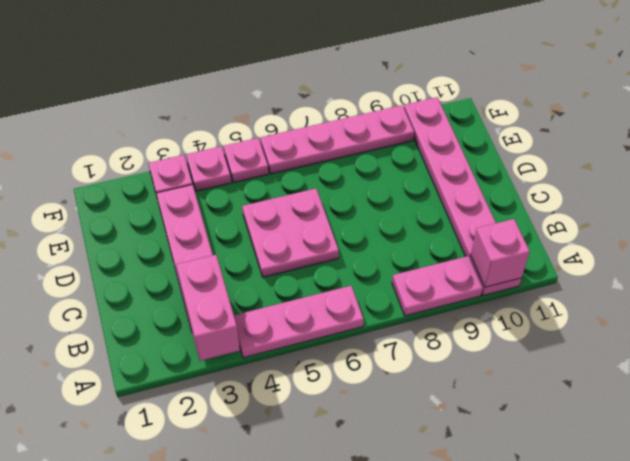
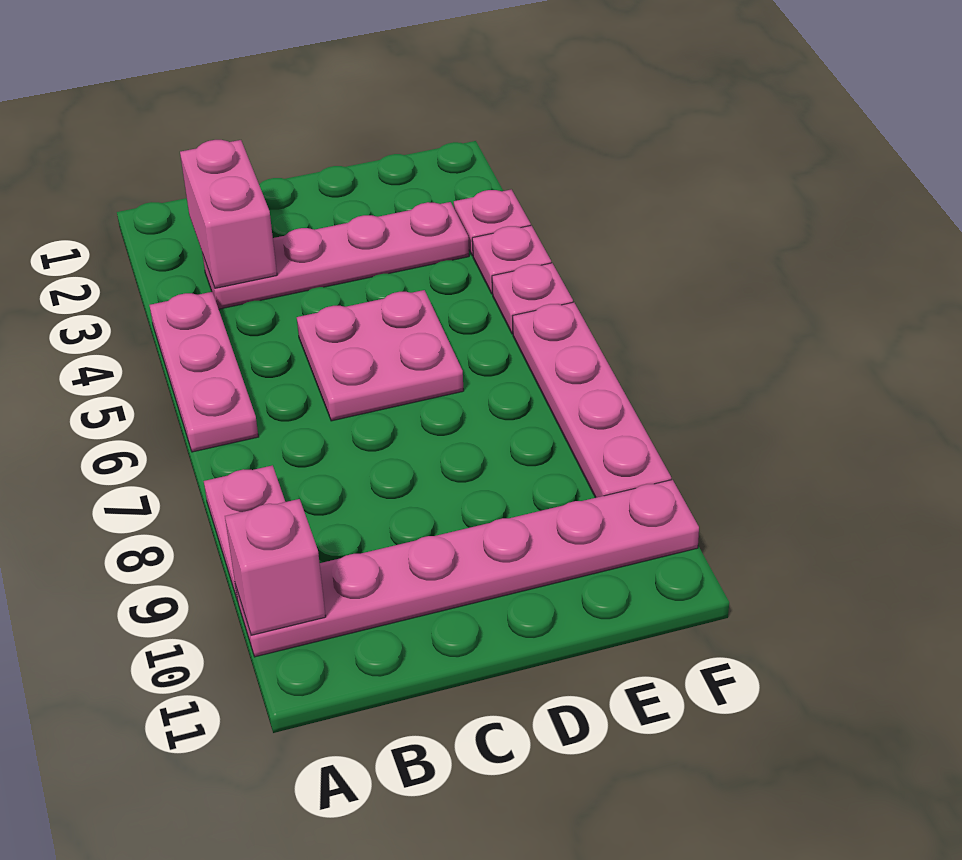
pink brick A3:B3 level 2 -> pink brick B2:B3 level 2

